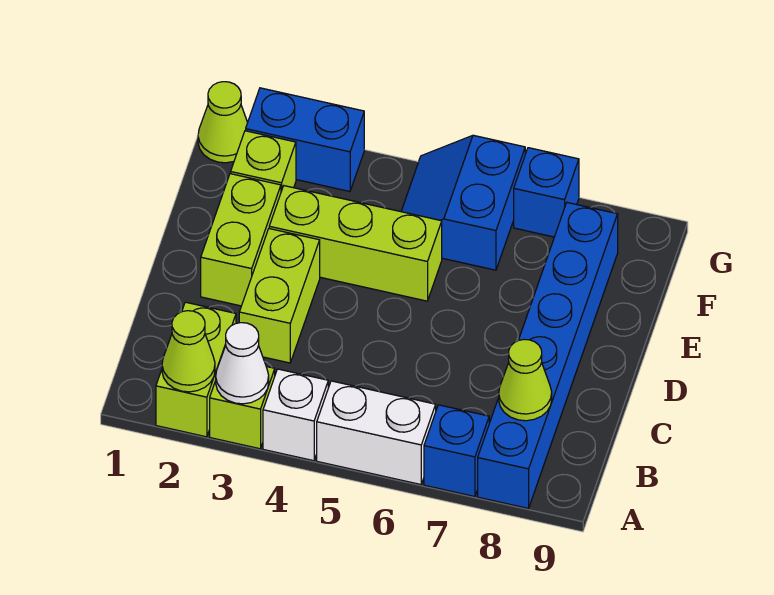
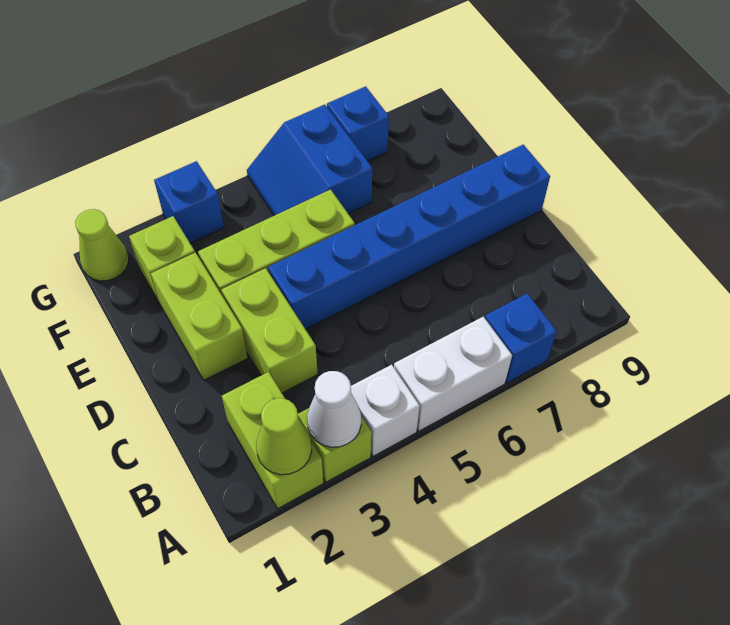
blue brick A8:F8 level 1 -> blue brick D4:D9 level 1
lime cone B8 level 2 -> none
blue brick G2:G3 level 1 -> blue brick G3 level 1

